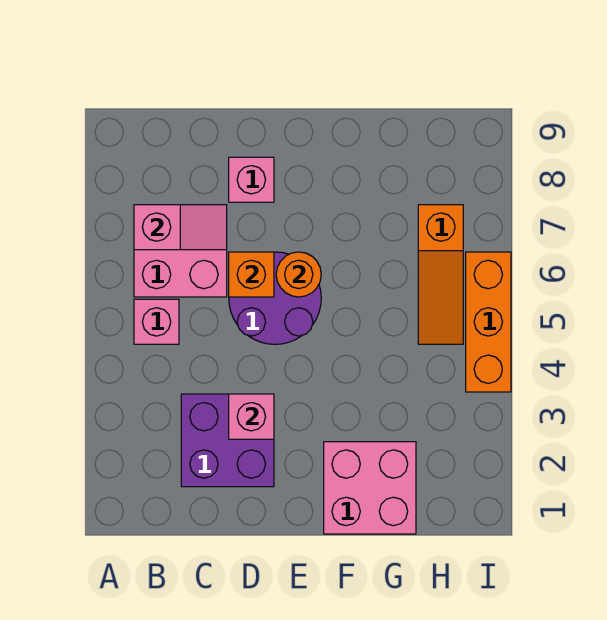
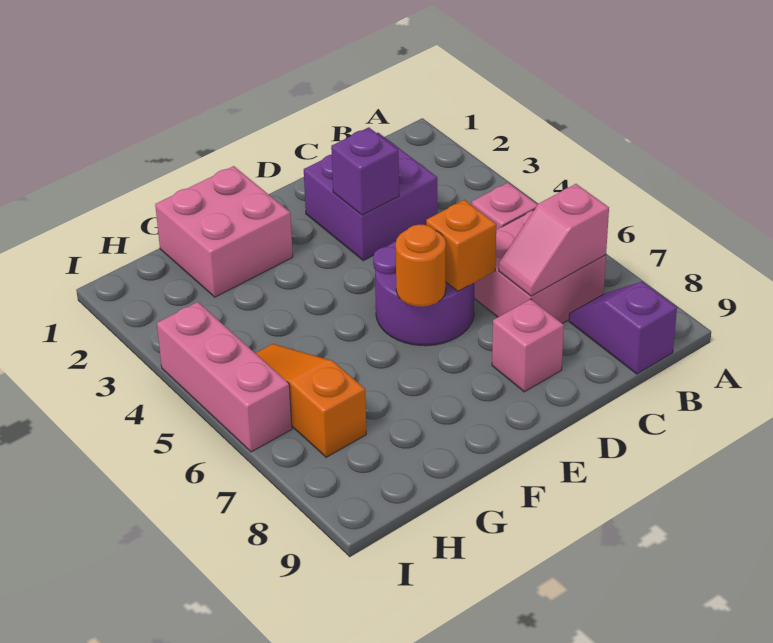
none -> purple slope B8:B9 level 1 top 9
pink brick D3 level 2 -> purple brick D3 level 2
orange brick I4:I6 level 1 -> pink brick I4:I6 level 1

